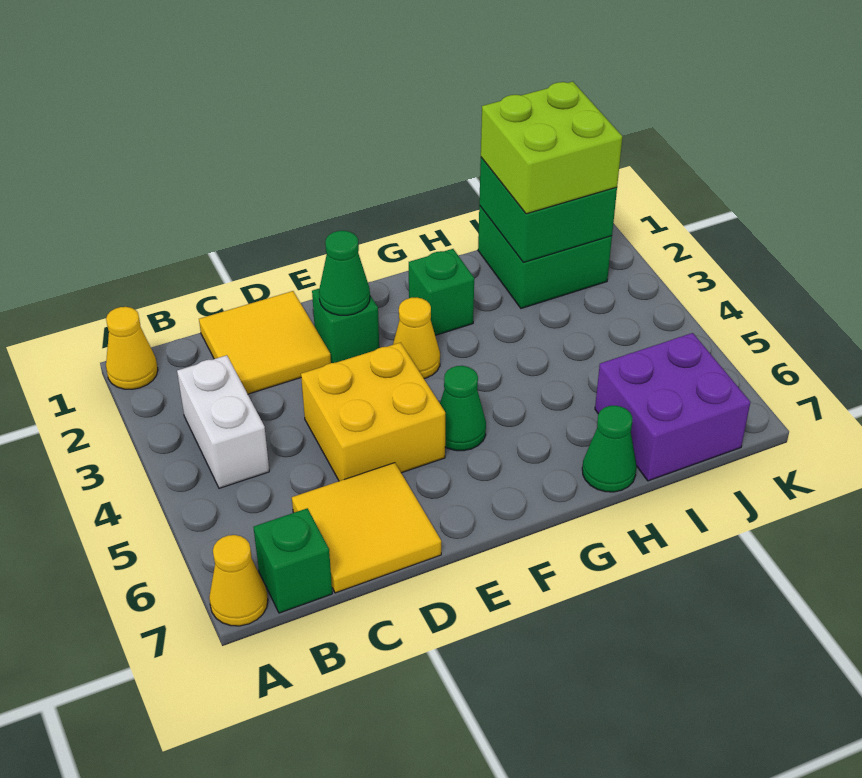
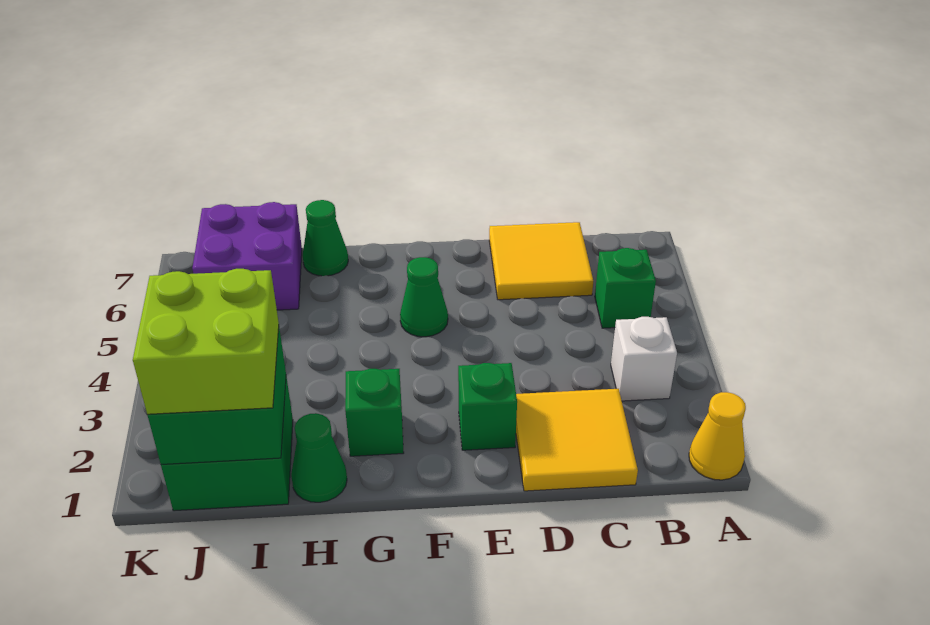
yellow cone A7 level 1 -> none
white brick B3:B4 level 1 -> white brick B3 level 1
green brick B7 level 1 -> green brick B5 level 1
yellow brick D4:E5 level 1 -> none
green cone E2 level 2 -> green cone H1 level 1
yellow cone F3 level 1 -> none

